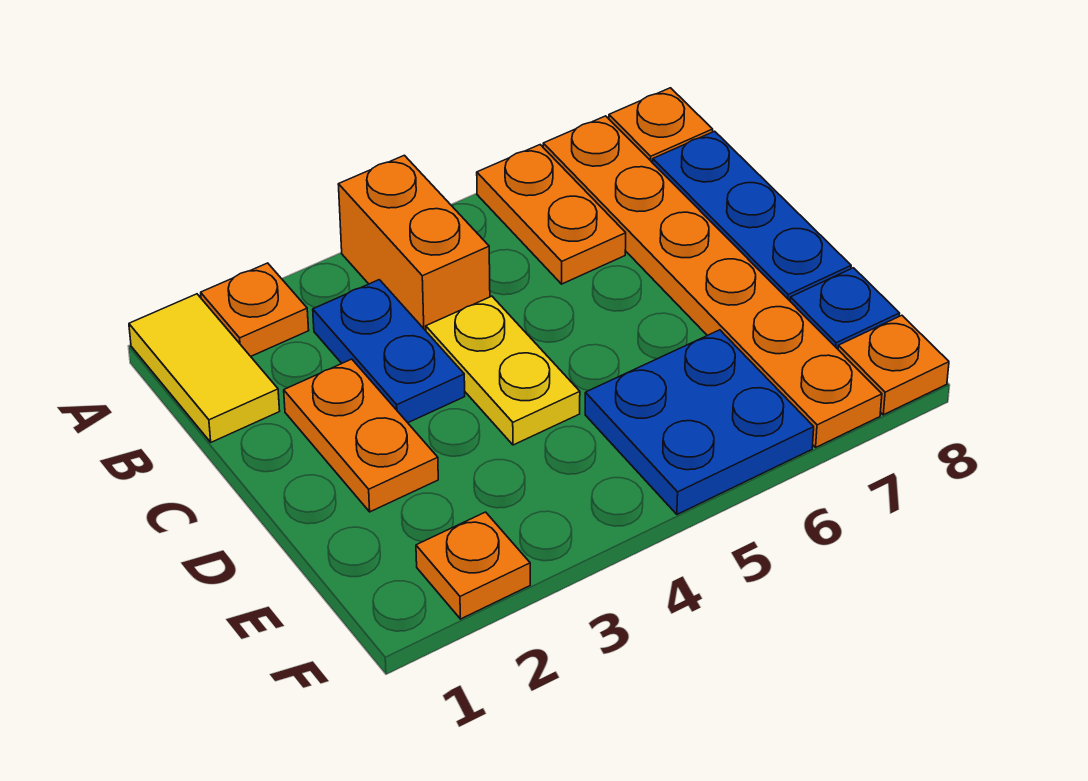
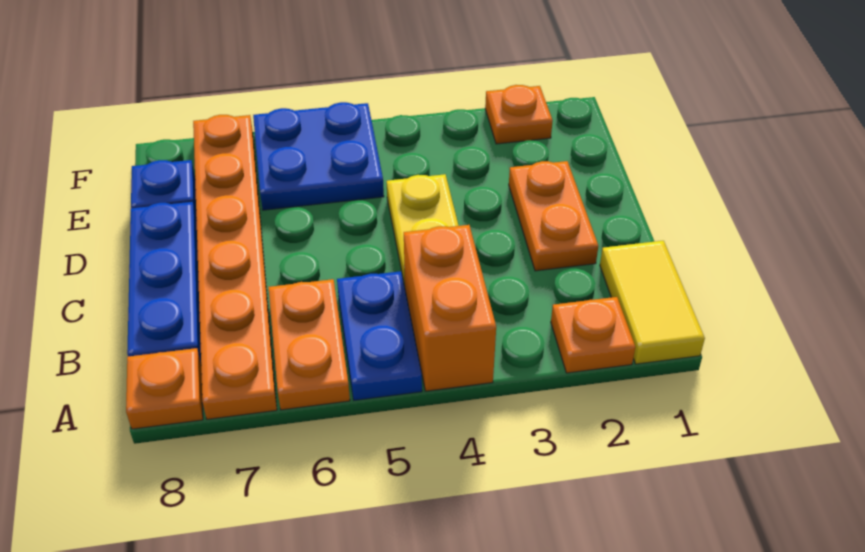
blue plate B3:C3 level 1 -> blue plate A5:B5 level 1
orange plate F8 level 1 -> none

